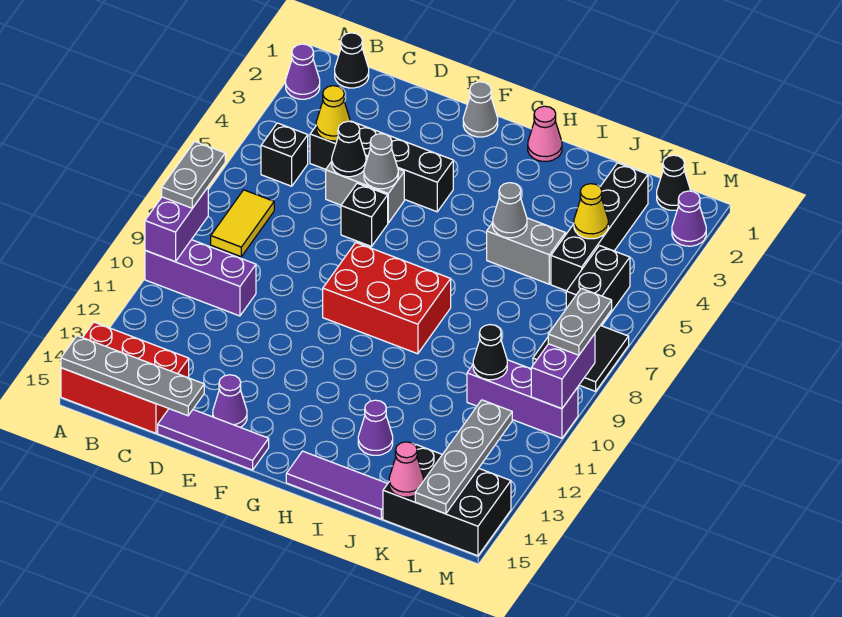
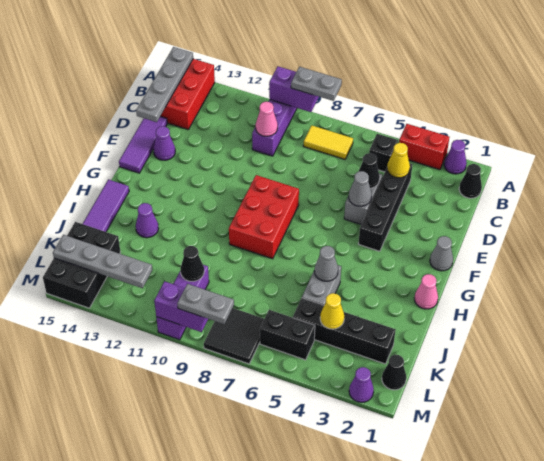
none -> red brick A3:A4 level 1
black brick E6 level 1 -> none
pink cone K15 level 2 -> pink cone C10 level 2

